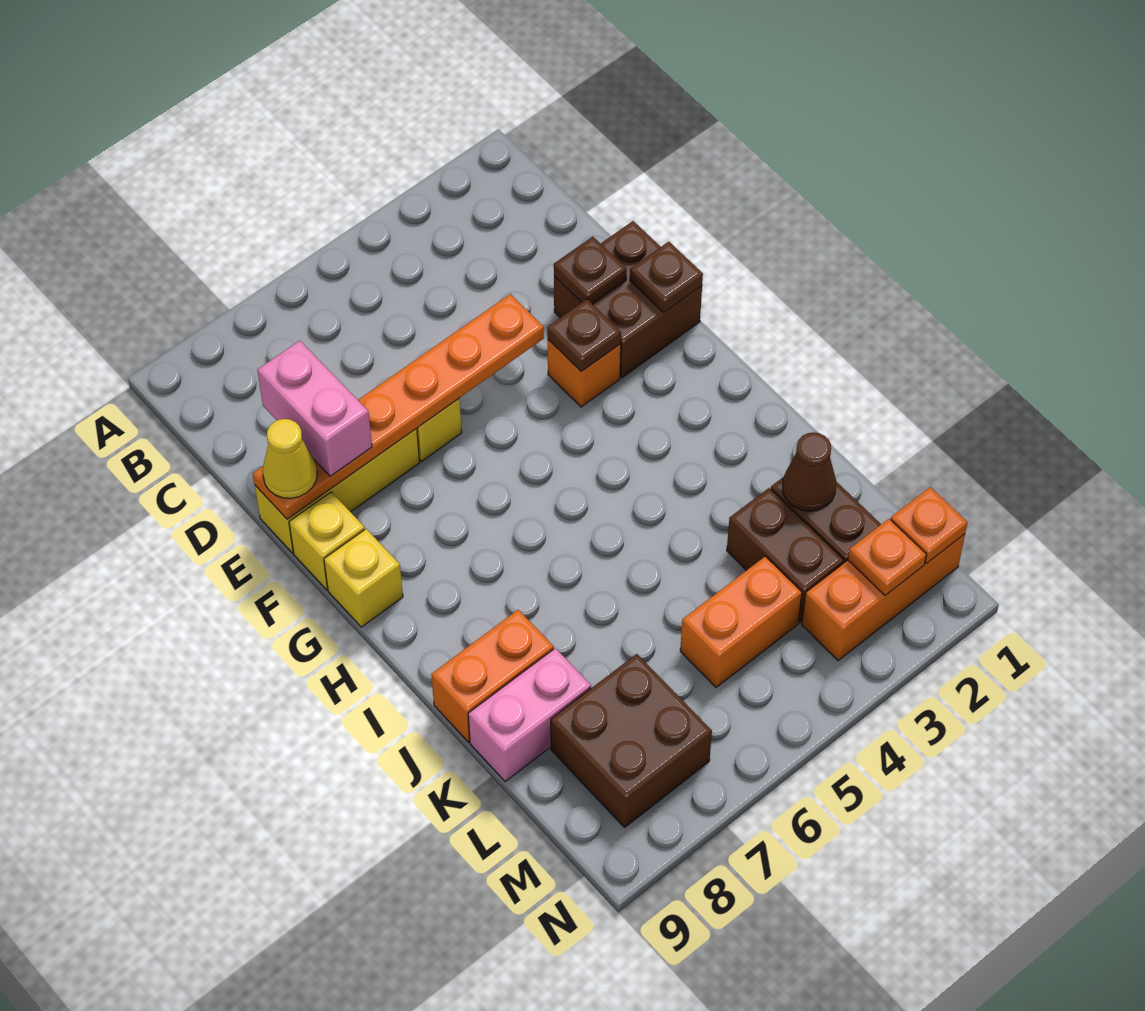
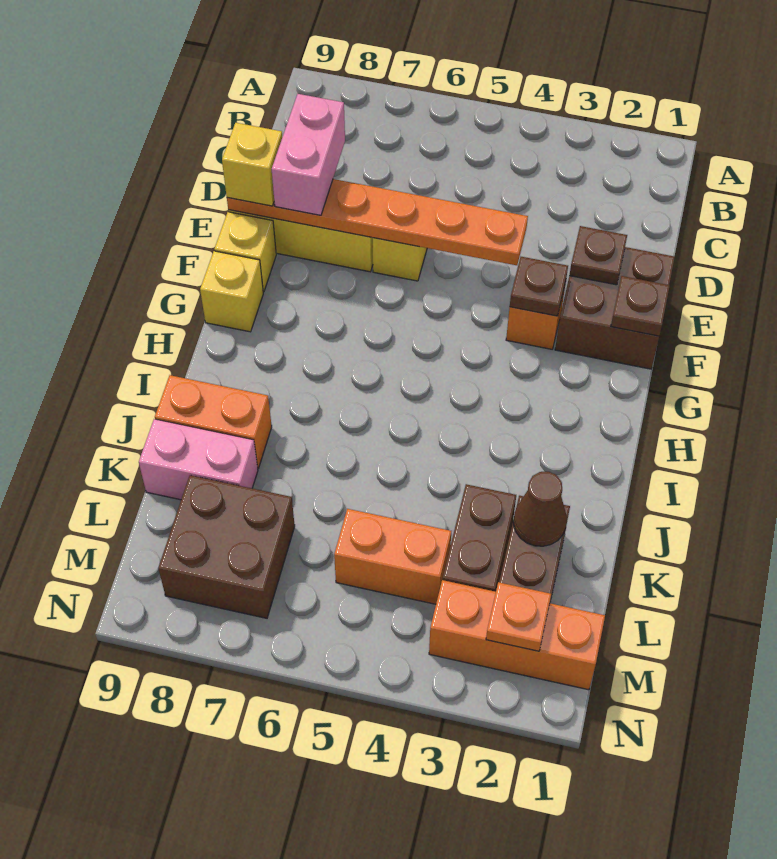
yellow cone E9 level 3 -> yellow brick E9 level 3
orange plate M1 level 2 -> none

